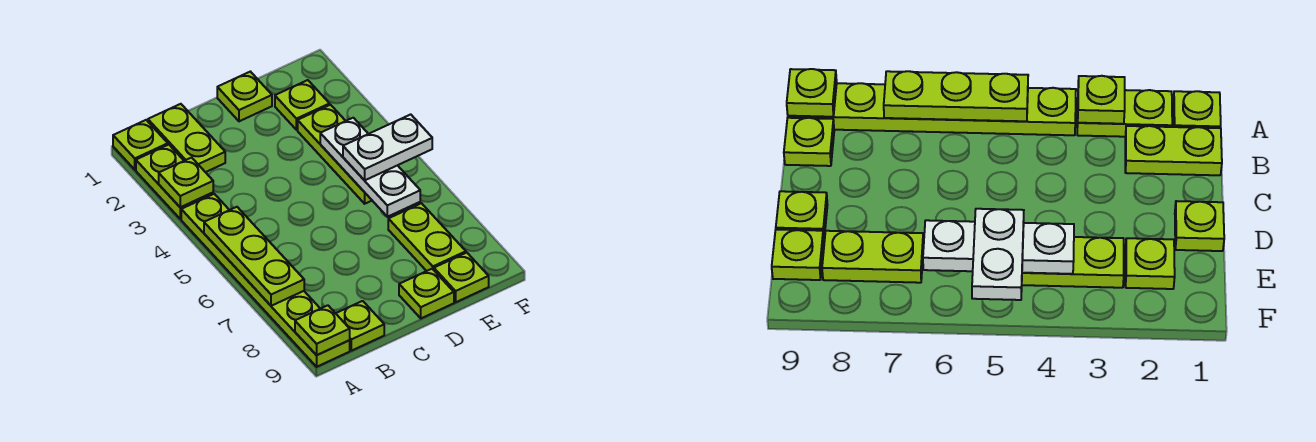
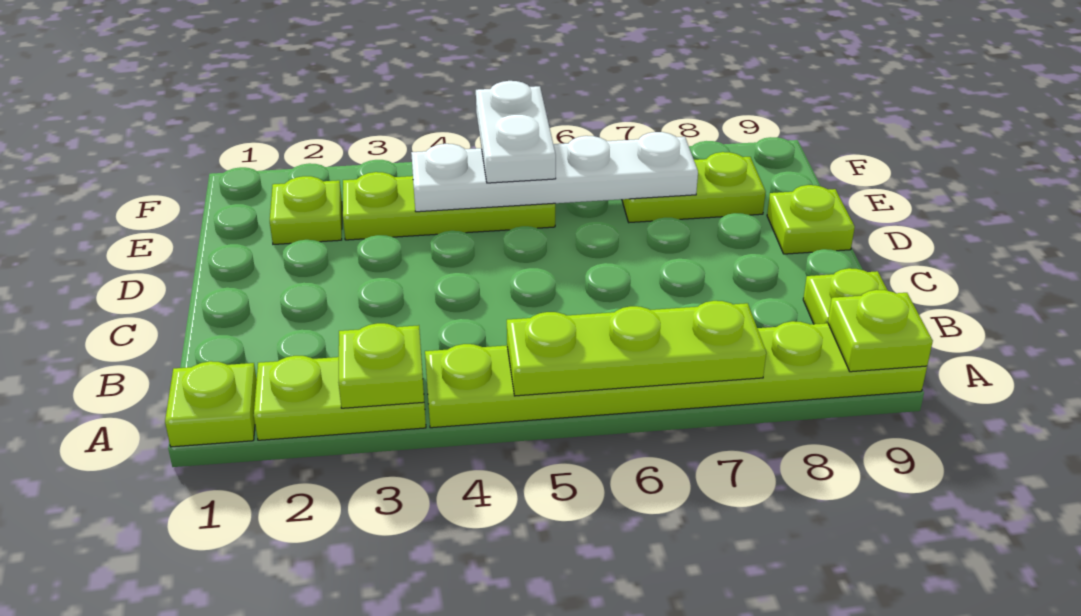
lime plate B1:B2 level 1 -> none
lime plate D1 level 1 -> none
white plate E4:E6 level 2 -> white plate E4:E7 level 2
lime plate E9 level 1 -> none

